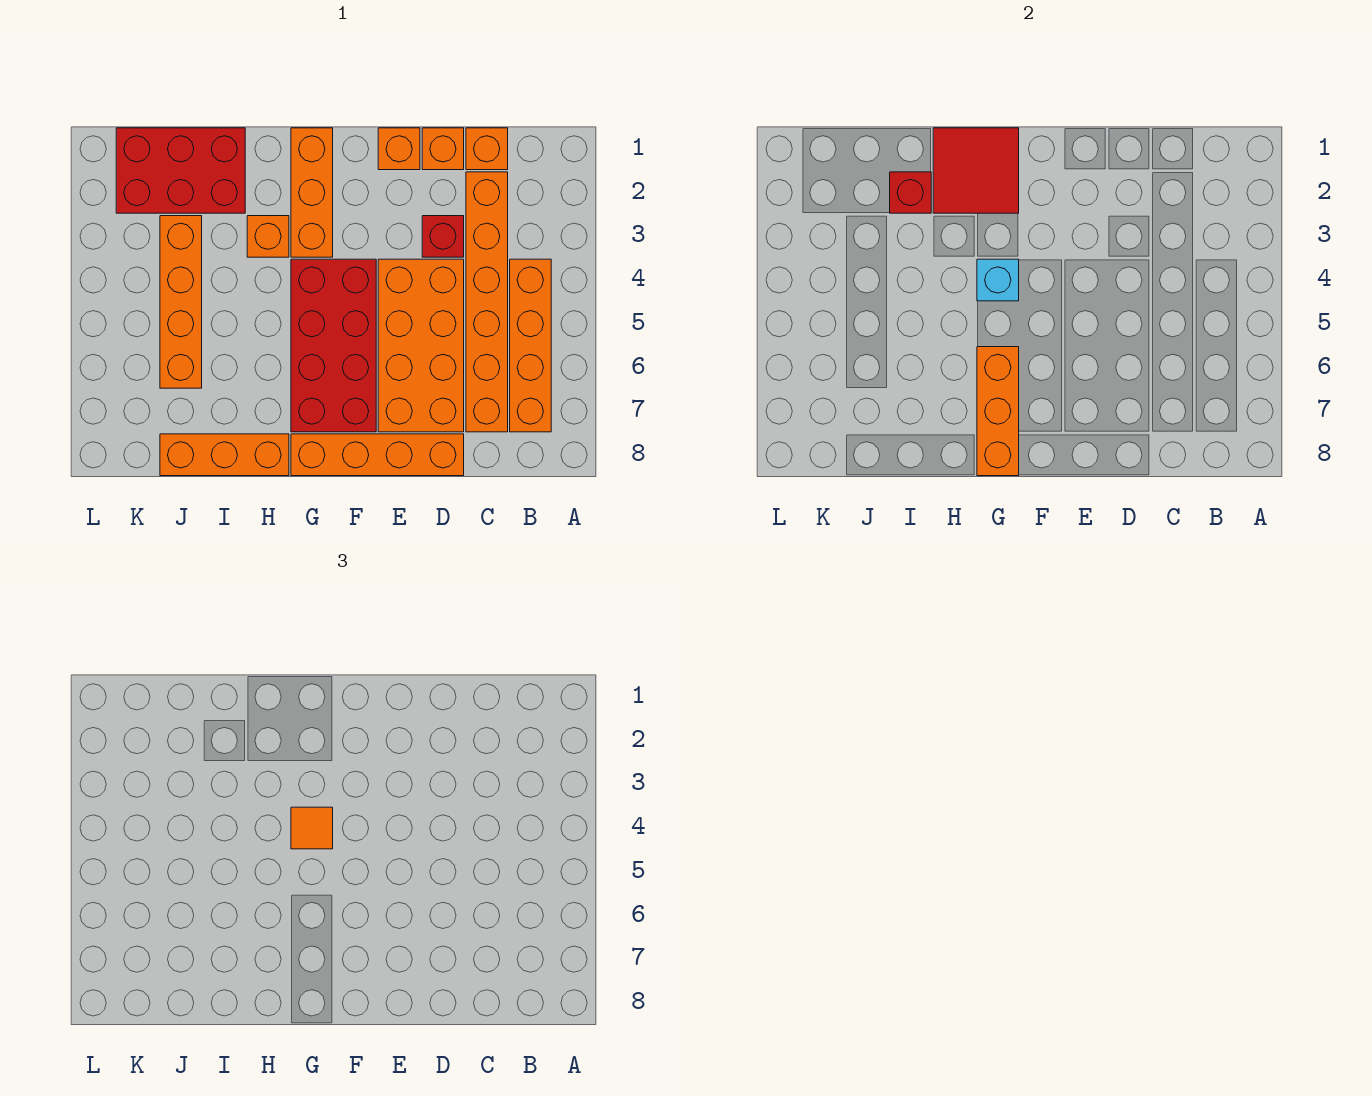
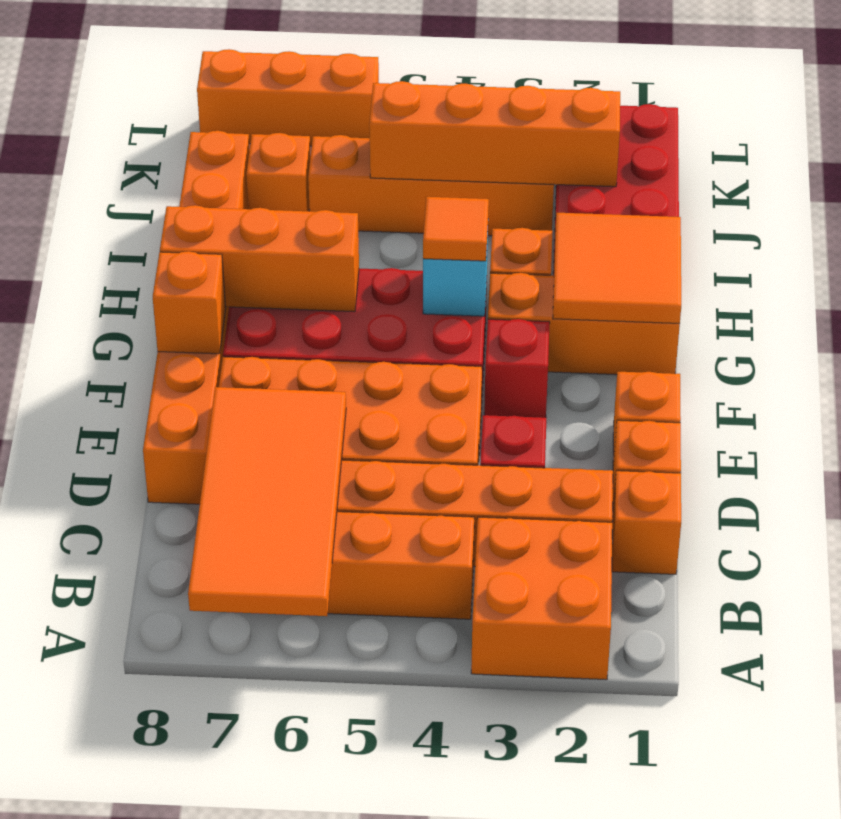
none -> orange brick A2:B3 level 1
none -> orange tile A6:D7 level 2
none -> orange brick F8 level 2
red tile G1:H2 level 2 -> orange tile G1:H2 level 2
red brick I2 level 2 -> red brick F3 level 1
none -> orange brick J2:J5 level 2
none -> orange brick J7 level 1
none -> orange brick L6:L8 level 1

